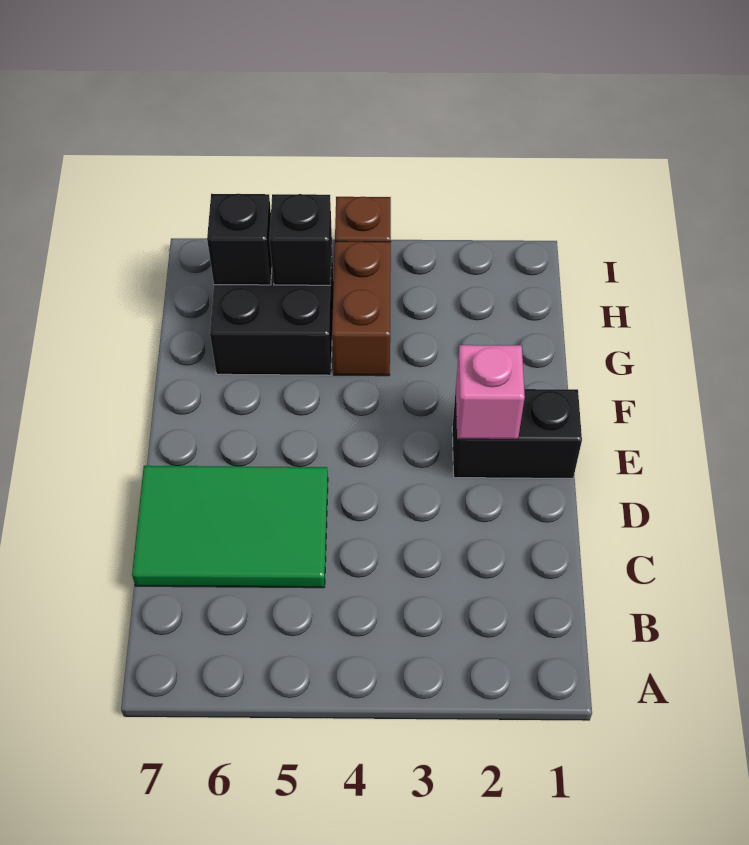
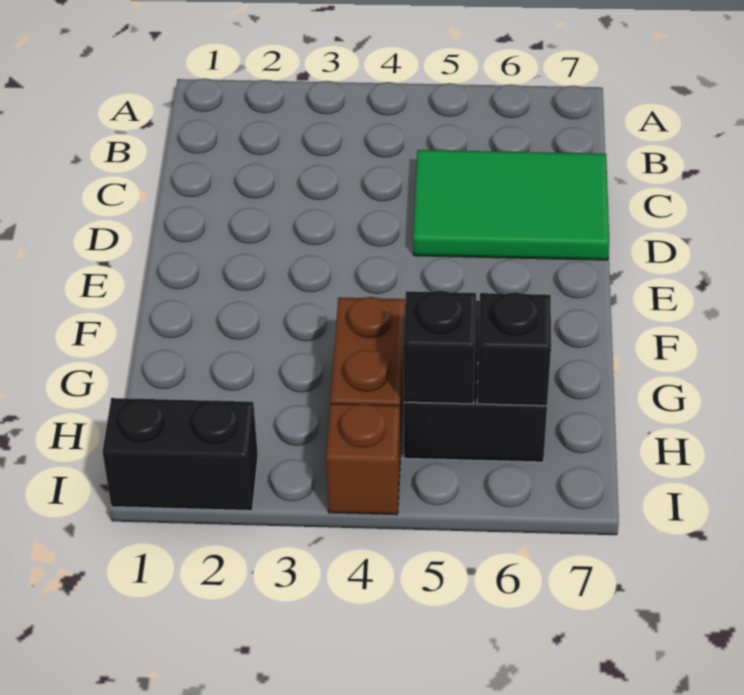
black brick E1:E2 level 1 -> black brick I1:I2 level 1
pink brick E2 level 2 -> none

